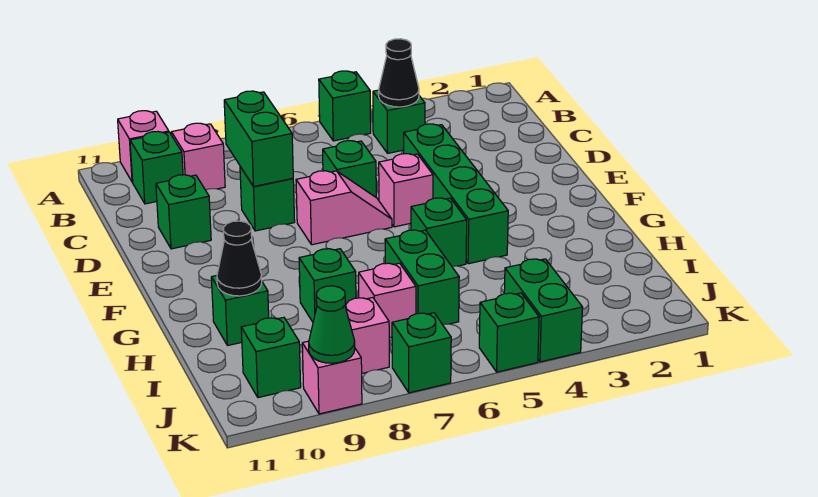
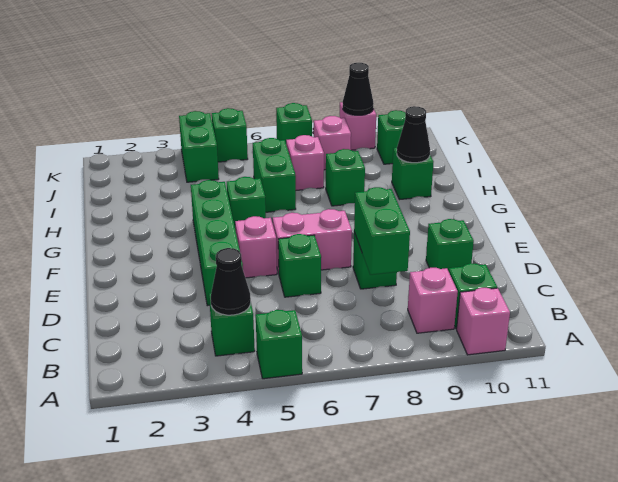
pink slope E6:E7 level 1 top 7 -> pink brick E6:E7 level 1
green cone K9 level 2 -> black cone K9 level 2

